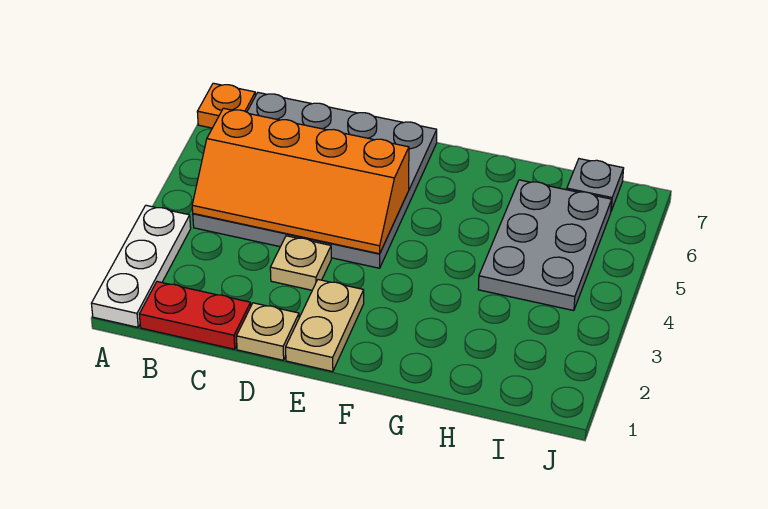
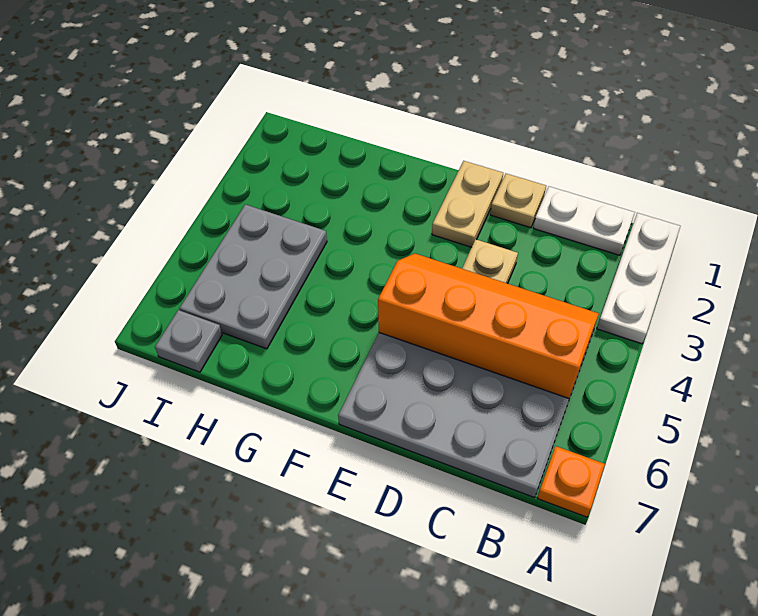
red plate B1:C1 level 1 -> white plate B1:C1 level 1

